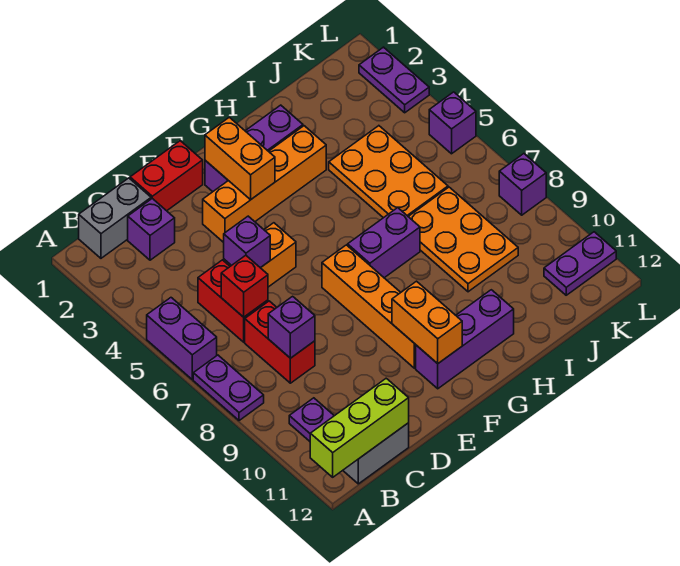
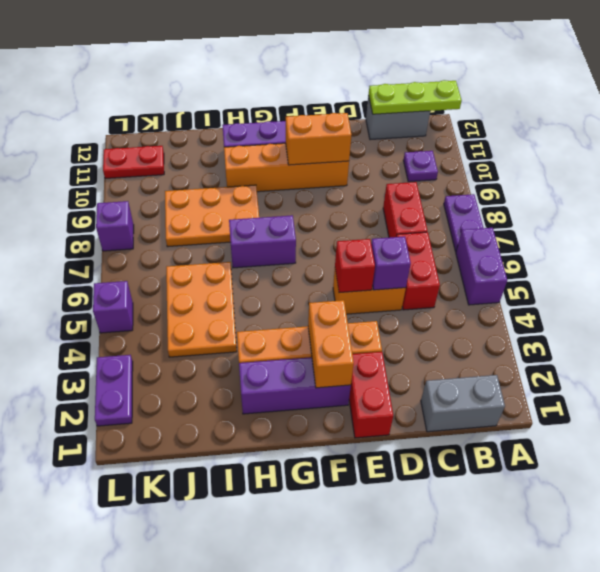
lime brick A12:C12 level 2 -> lime plate A12:C12 level 2
purple brick C2 level 1 -> none
red brick C6 level 2 -> red brick E5 level 2
purple brick C8 level 2 -> none
red brick D1:E1 level 1 -> red brick E1:E2 level 1
orange brick F7:F10 level 1 -> orange brick E10:H10 level 1
orange brick F10:F11 level 2 -> orange brick E10:F10 level 2
orange plate I7:J9 level 1 -> orange plate H8:J9 level 1
purple plate K11:L11 level 1 -> red plate K11:L11 level 1

